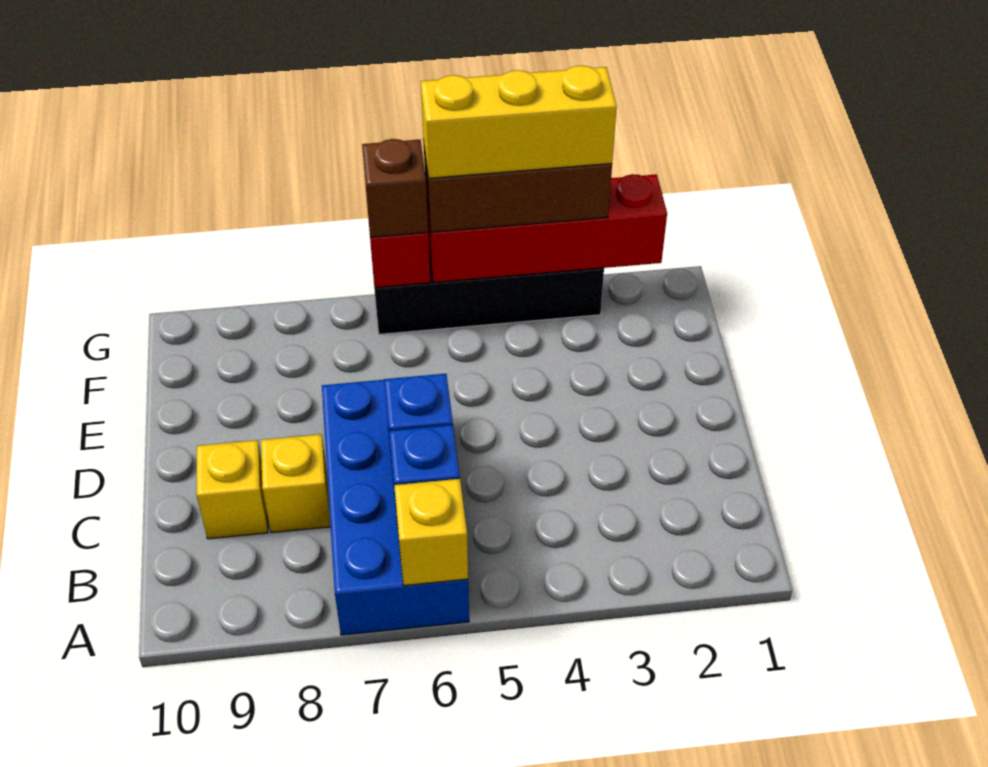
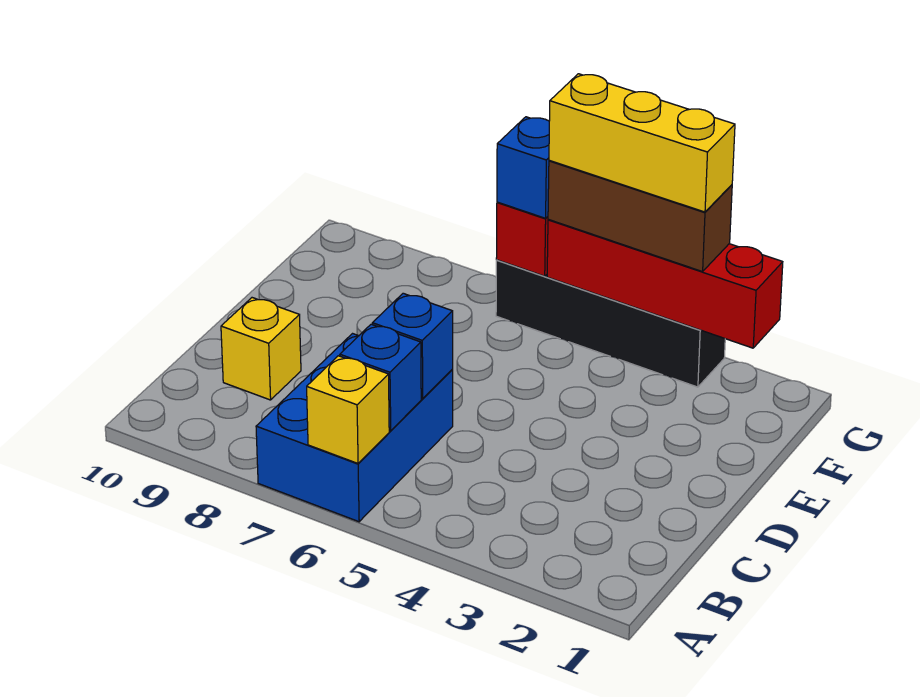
blue brick A6:D7 level 1 -> blue brick A6:C7 level 1
yellow brick C8 level 1 -> none
brown brick G6 level 3 -> blue brick G6 level 3

